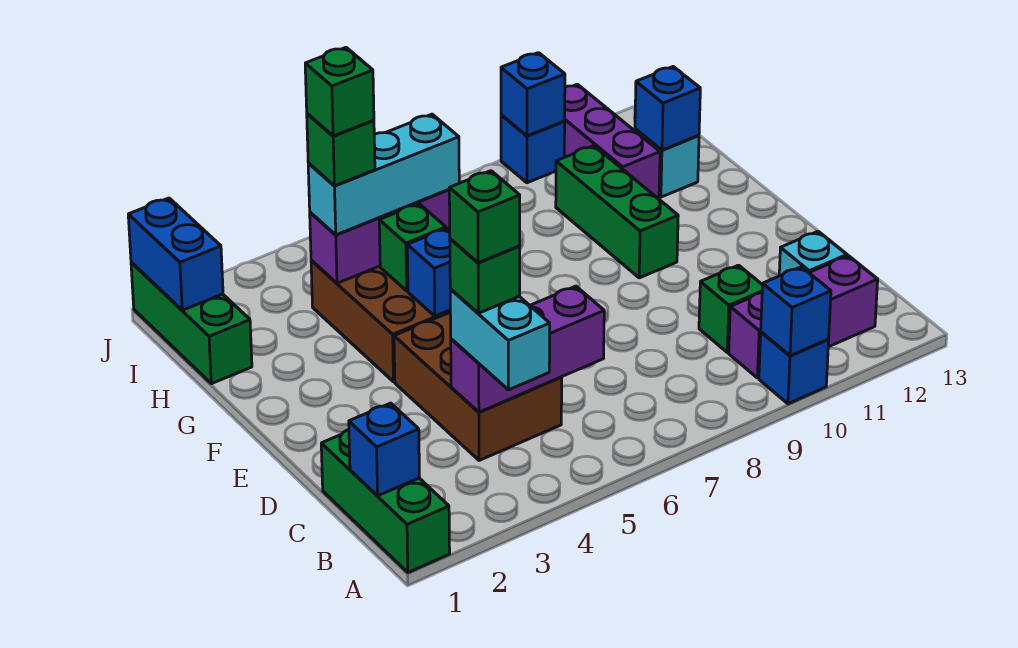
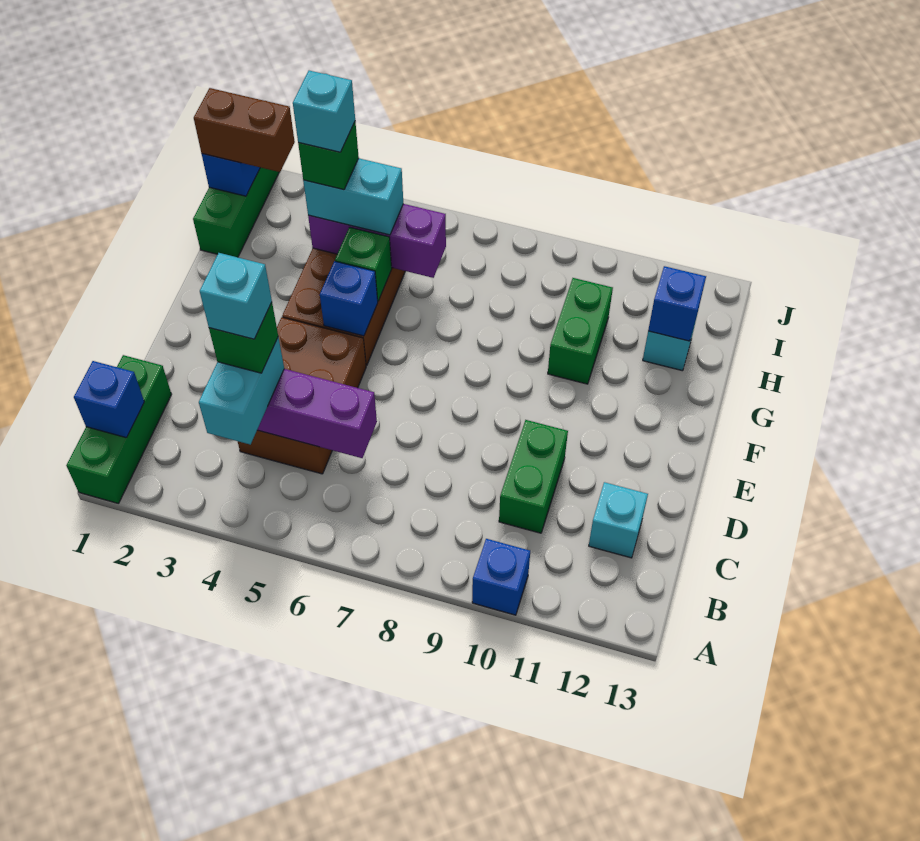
blue brick A10 level 2 -> none
purple brick B10:B12 level 1 -> none
green brick C4 level 5 -> cyan brick C4 level 5
green brick C10 level 1 -> green brick C10:D10 level 1
green brick F10:H10 level 1 -> green brick G10:H10 level 1
cyan brick H4:H6 level 3 -> cyan brick H4:H5 level 3
green brick H4 level 5 -> cyan brick H4 level 5
purple brick H11:J11 level 1 -> none
none -> brown brick I1:I2 level 3
blue brick J10 level 1 -> none
blue brick J10 level 2 -> none

